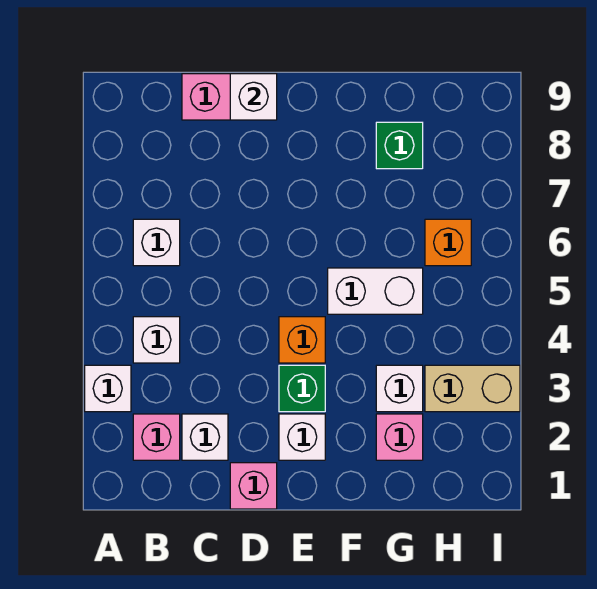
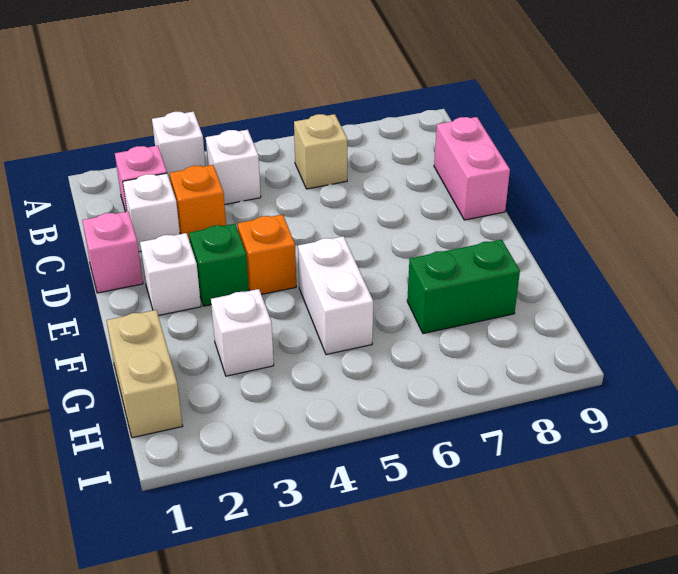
white brick B6 level 1 -> tan brick B6 level 1
white brick D9 level 2 -> none
pink brick G2 level 1 -> none
green brick G8 level 1 -> green brick G7:G8 level 1
tan brick H3:I3 level 1 -> tan brick G1:H1 level 1
orange brick H6 level 1 -> orange brick C3 level 1

